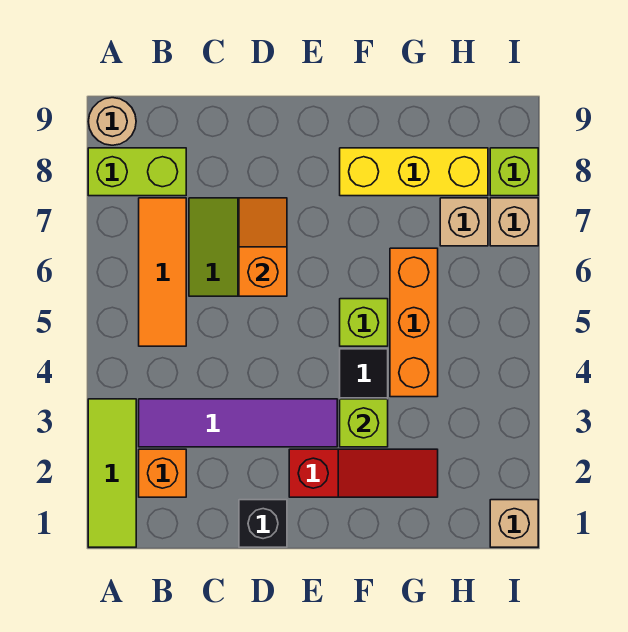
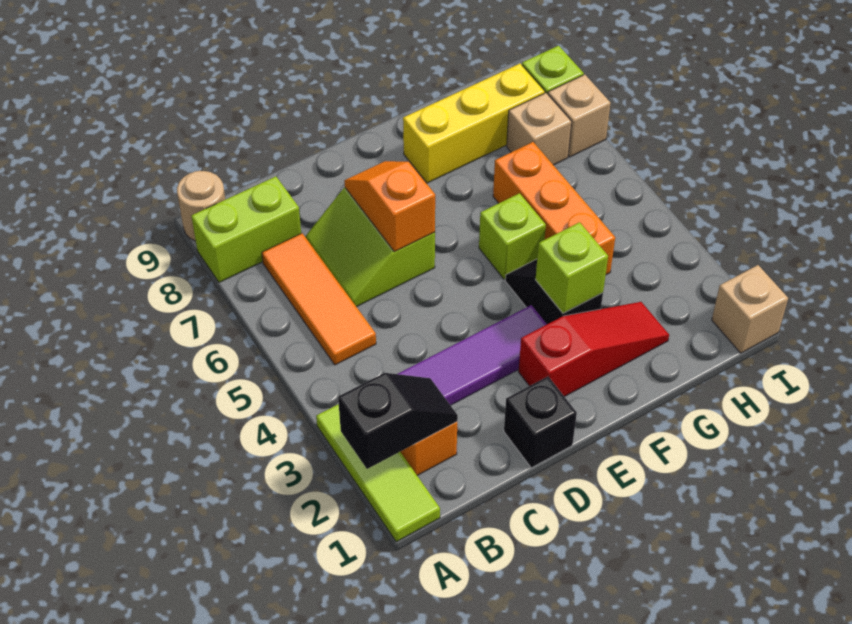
none -> black slope A2:B2 level 2 top A

